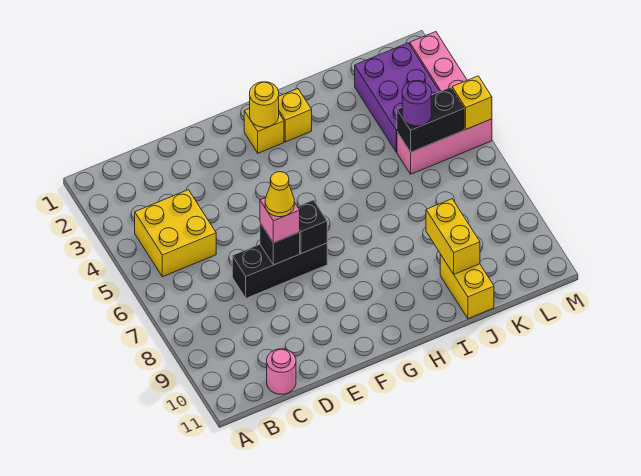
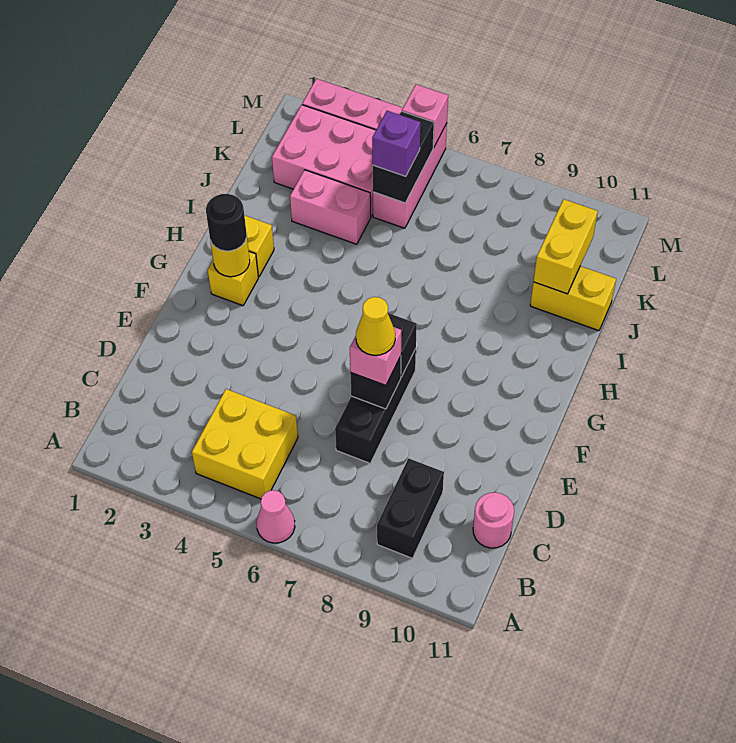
none -> pink cone A6 level 1
none -> black brick B9:C9 level 1
none -> black round brick G2 level 3
none -> pink brick J3:J4 level 1
yellow brick J9:J10 level 2 -> yellow brick J10:K10 level 2
purple brick K2:L4 level 1 -> pink brick K2:L4 level 1
purple round brick K5 level 3 -> purple brick K5 level 3
yellow brick M5 level 2 -> pink brick M5 level 2

